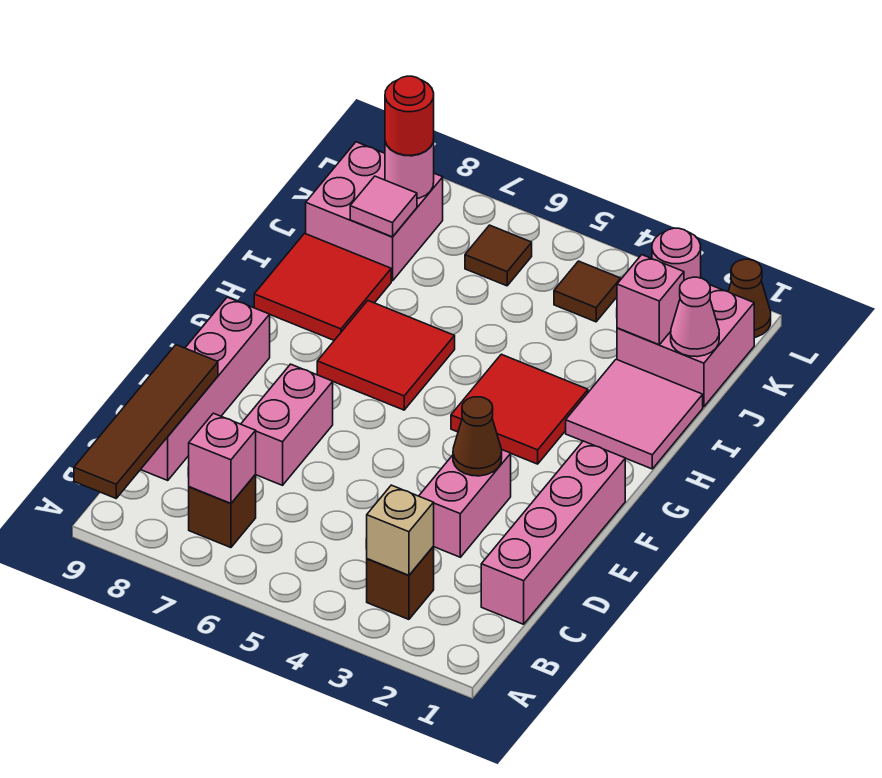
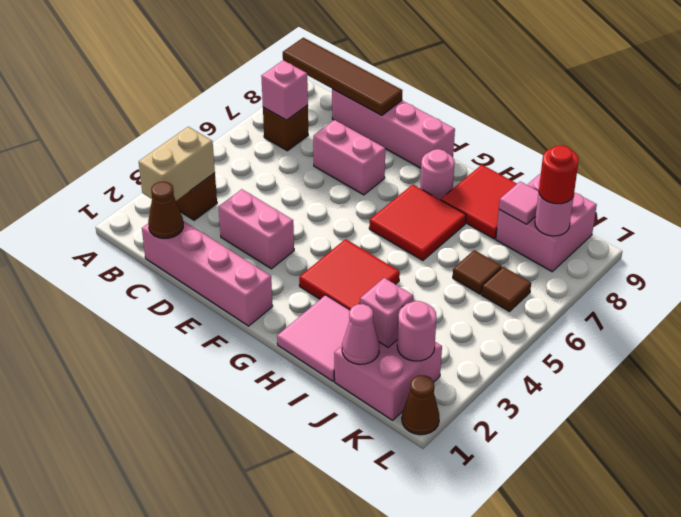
tan brick B3 level 2 -> tan brick B2:B3 level 2
brown cone E3 level 2 -> brown cone C1 level 2
none -> pink round brick G8 level 1
brown tile K4 level 1 -> brown tile J6 level 1

